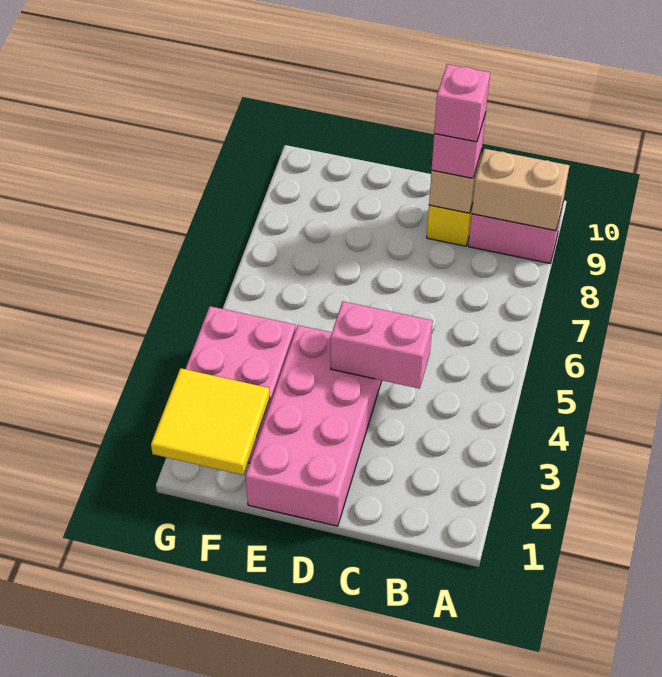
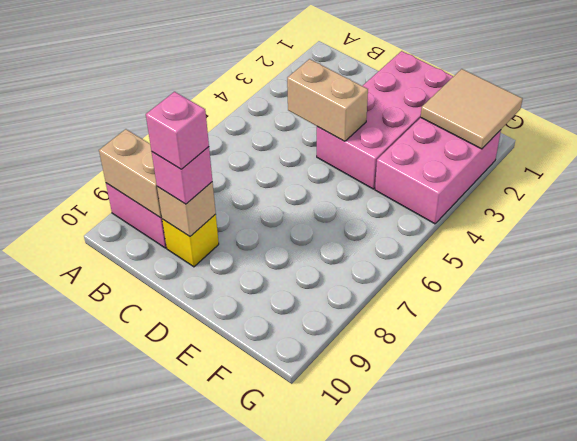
pink brick C4:D4 level 2 -> tan brick C4:D4 level 2
yellow tile F1:G2 level 2 -> tan tile F1:G2 level 2

